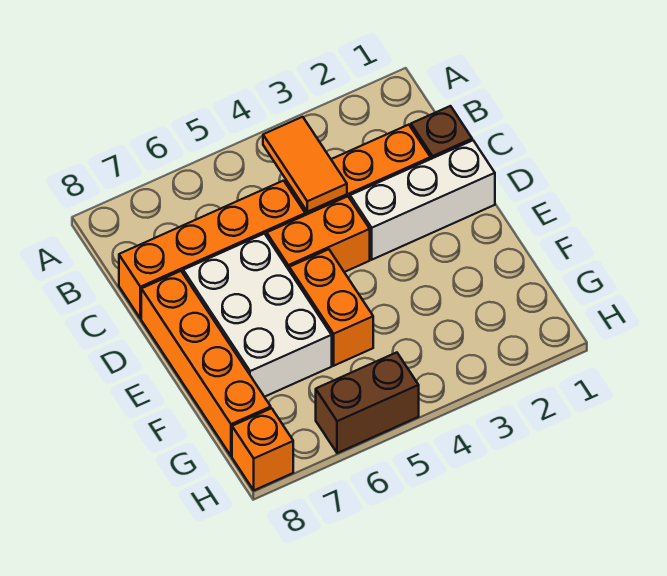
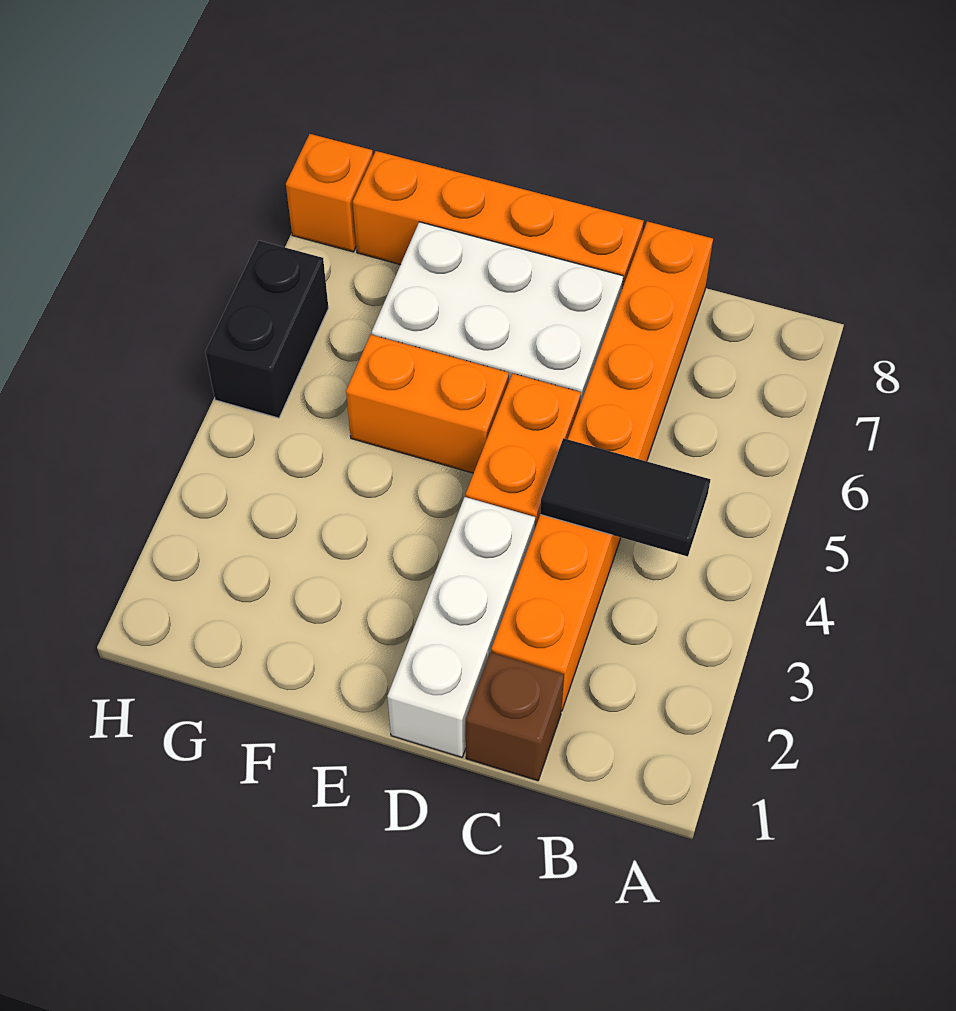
orange tile B4:C4 level 2 -> black tile B4:C4 level 2
brown brick H5:H6 level 1 -> black brick H5:H6 level 1

